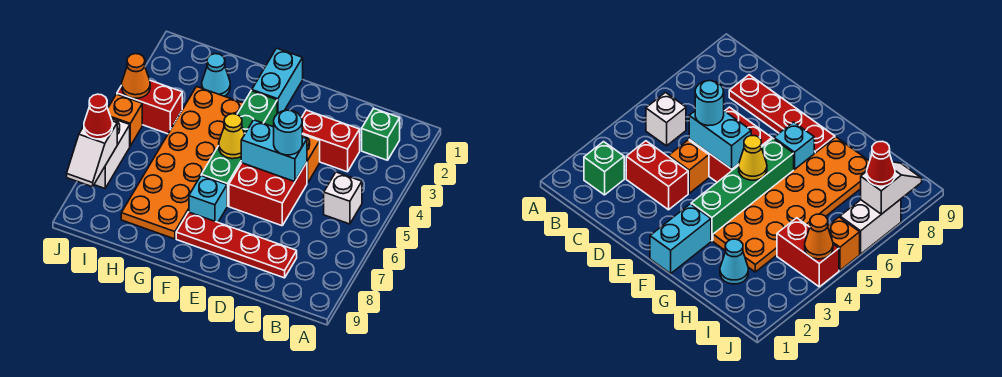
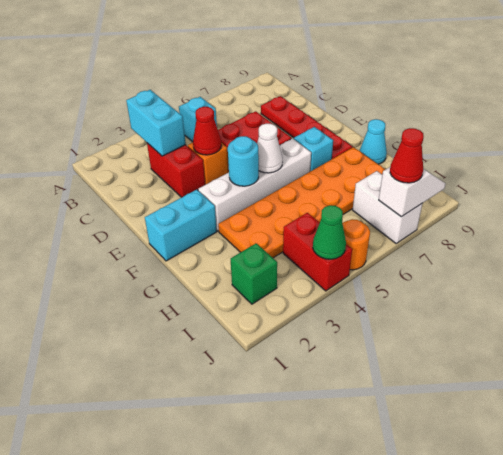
green brick B2 level 1 -> green brick I2 level 1
white brick B5 level 1 -> cyan brick B5 level 1
none -> red cone D4 level 2
cyan brick D5:E5 level 2 -> cyan brick B3:C3 level 2
cyan round brick D5 level 3 -> cyan round brick F4 level 2
green brick F3:F6 level 1 -> white brick F3:F6 level 1
yellow cone F5 level 2 -> white cone F5 level 2
cyan cone H2 level 1 -> cyan cone G9 level 1
orange cone J4 level 2 -> green cone J4 level 2
orange brick J5 level 1 -> orange round brick J5 level 1
white brick J6:J7 level 1 -> white brick I7:J7 level 1

